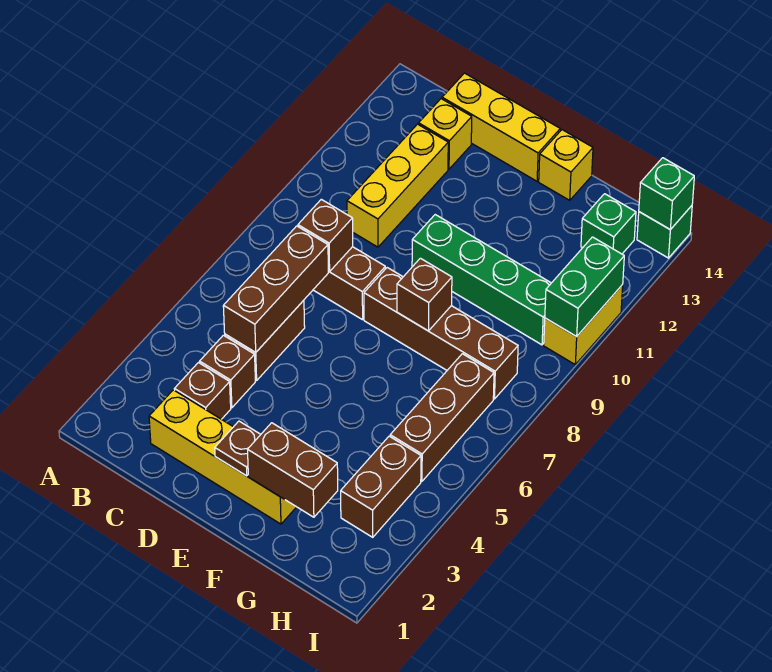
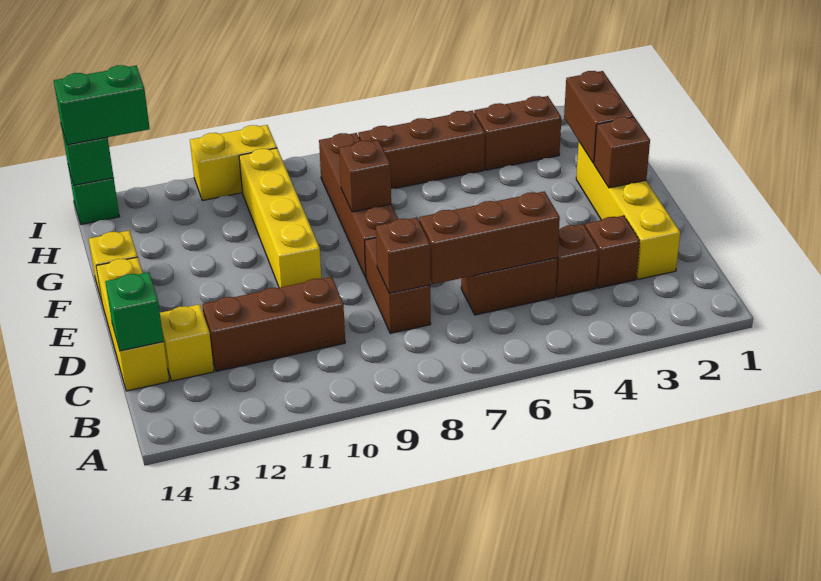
yellow brick C10:C12 level 1 -> brown brick C10:C12 level 1
brown plate E2 level 2 -> brown brick E2 level 2
green brick E10:H10 level 1 -> yellow brick E10:H10 level 1
green brick H13 level 1 -> green brick C14 level 2
green brick I10:I11 level 2 -> green brick I13:I14 level 3

